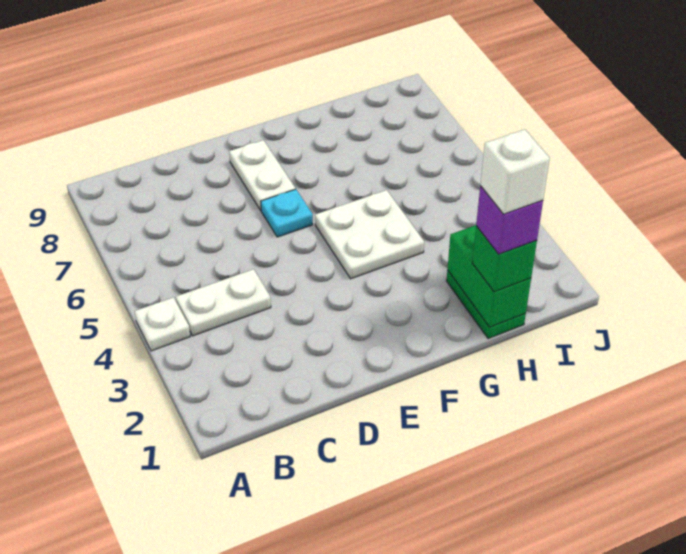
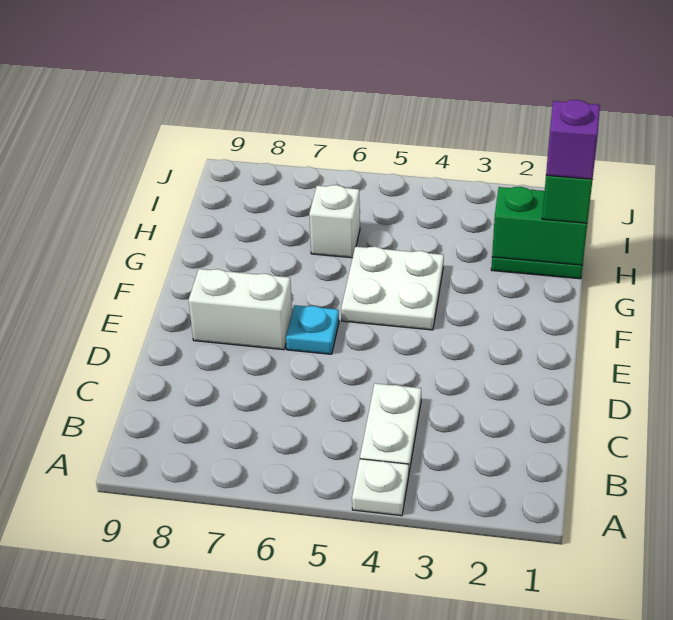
white plate E7:E8 level 1 -> white brick E7:E8 level 1
white brick H1 level 5 -> white brick H6 level 1

